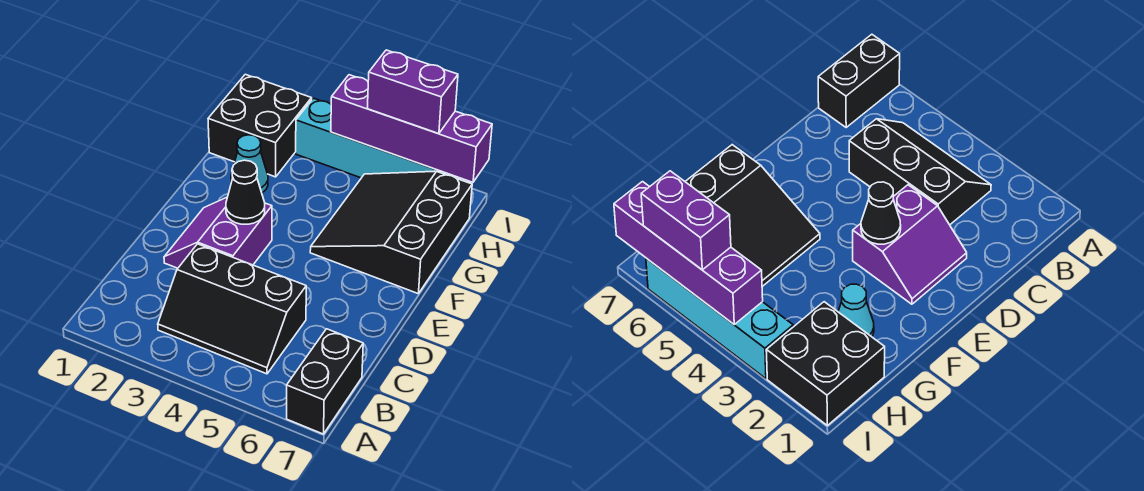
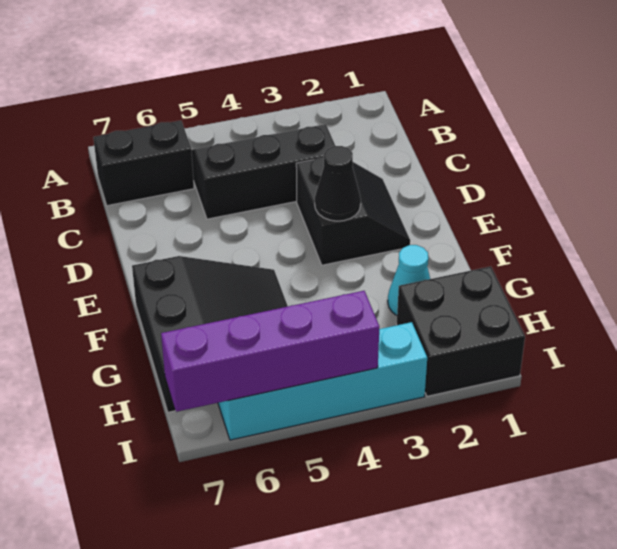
black brick A7:B7 level 1 -> black brick B6:B7 level 1
purple slope D2:E3 level 1 top 3 -> black slope D2:E3 level 1 top 3
purple brick I5:I6 level 3 -> none

